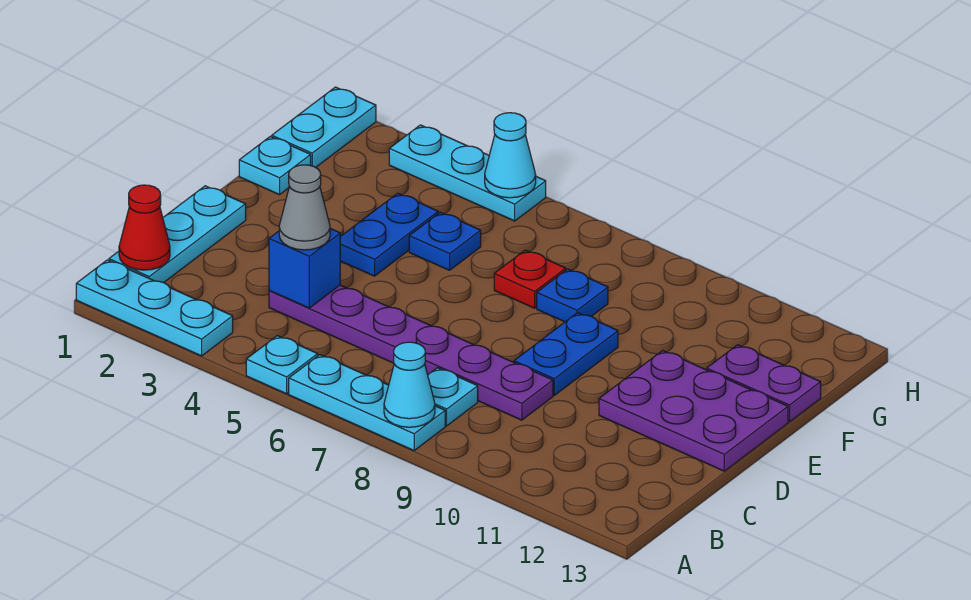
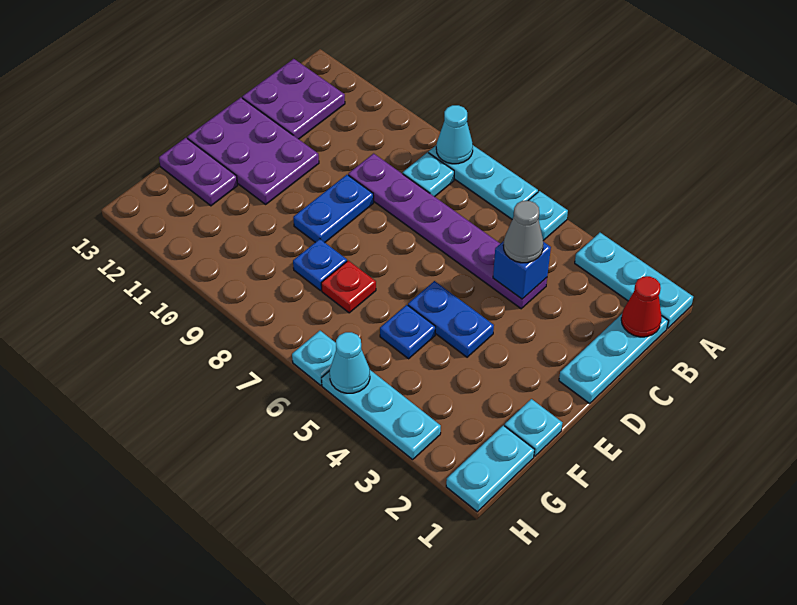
none -> purple plate B12:C13 level 1
blue plate E4:F4 level 1 -> blue plate E4:E5 level 1
none -> cyan plate H6 level 1

